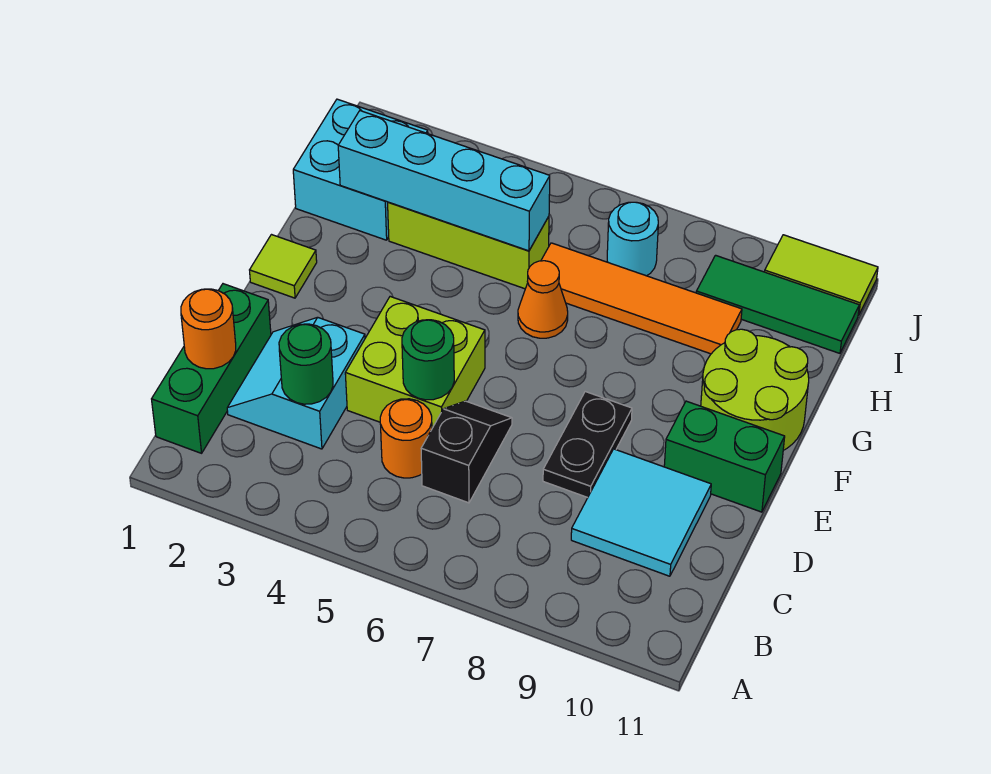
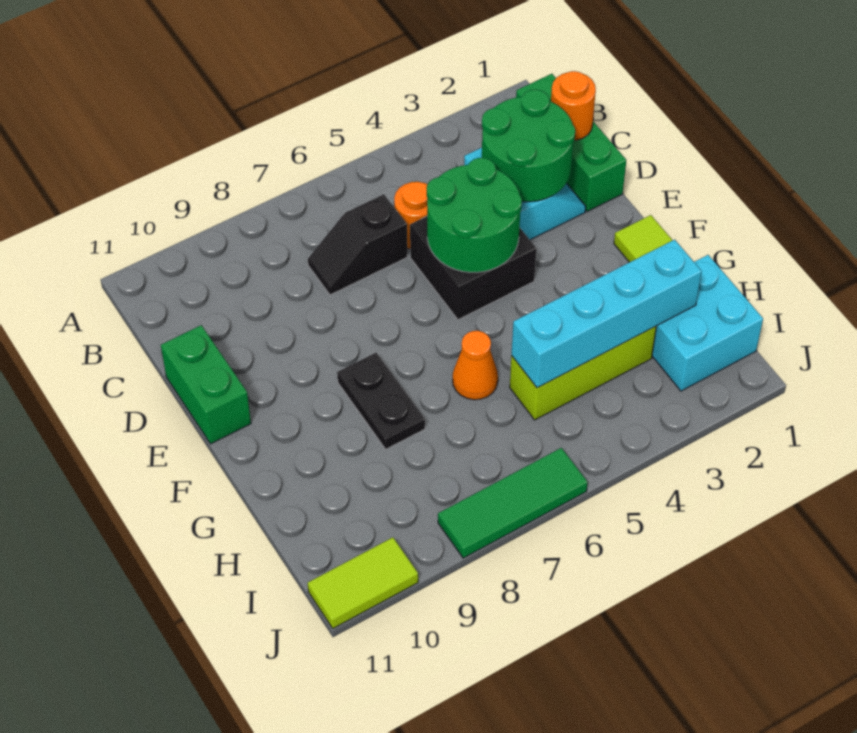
green round brick C3 level 2 -> green round brick C2:D3 level 2
black slope C6:D6 level 1 top C -> black slope C6:C7 level 1 top 6
cyan tile C9:D10 level 1 -> none
lime brick D4:E5 level 1 -> black brick D4:E5 level 1
green round brick D5 level 2 -> green round brick D4:E5 level 2
black plate D8:E8 level 1 -> black plate F8:G8 level 1
green brick E10:E11 level 1 -> green brick D11:E11 level 1
lime round brick F10:G11 level 1 -> none
orange tile H6:H9 level 1 -> none
cyan round brick I7 level 1 -> none
green tile I9:I11 level 1 -> green tile J6:J8 level 1

